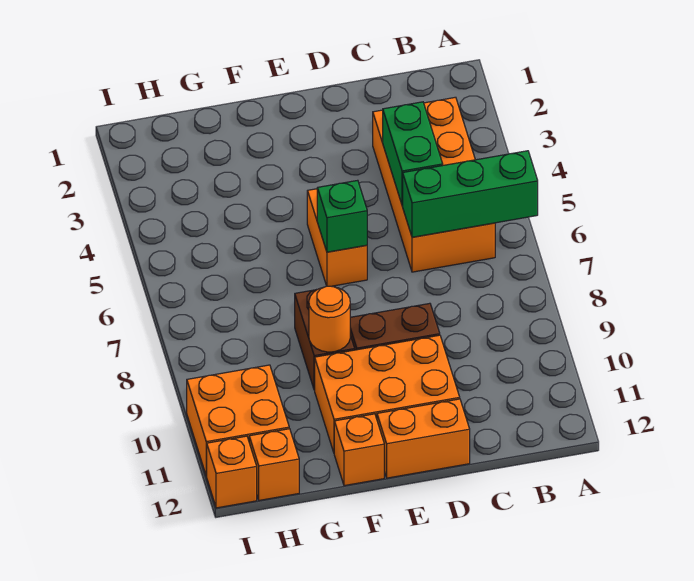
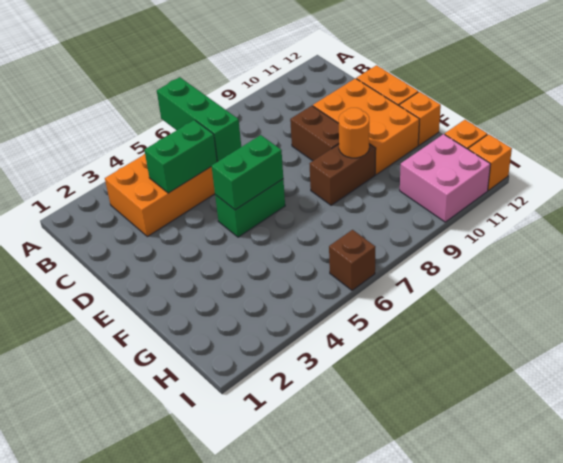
orange brick E5:E6 level 1 -> green brick E5:E6 level 1
green brick E6 level 2 -> green brick E5:E6 level 2
orange brick H10:I11 level 1 -> pink brick H10:I11 level 1
none -> brown brick I6 level 1

